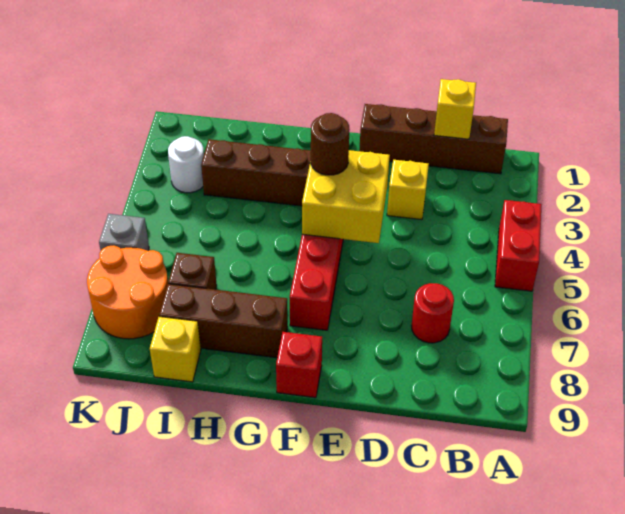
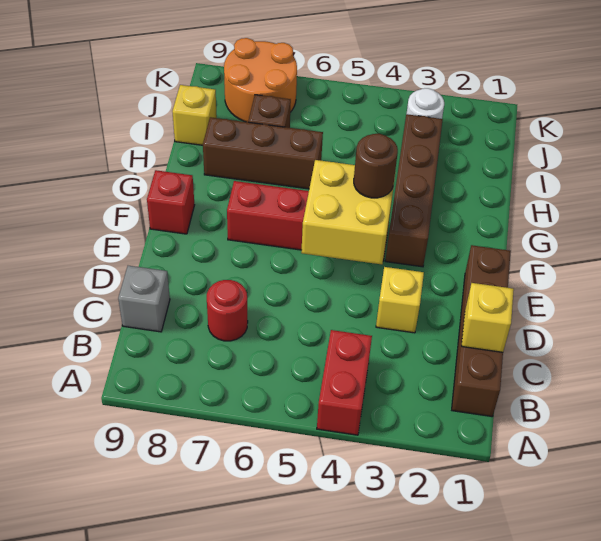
red brick A4:A5 level 1 -> red brick A4:B4 level 1
brown brick G8:I8 level 1 -> brown brick H6:H8 level 1
grey brick K6 level 1 -> grey brick C9 level 1

